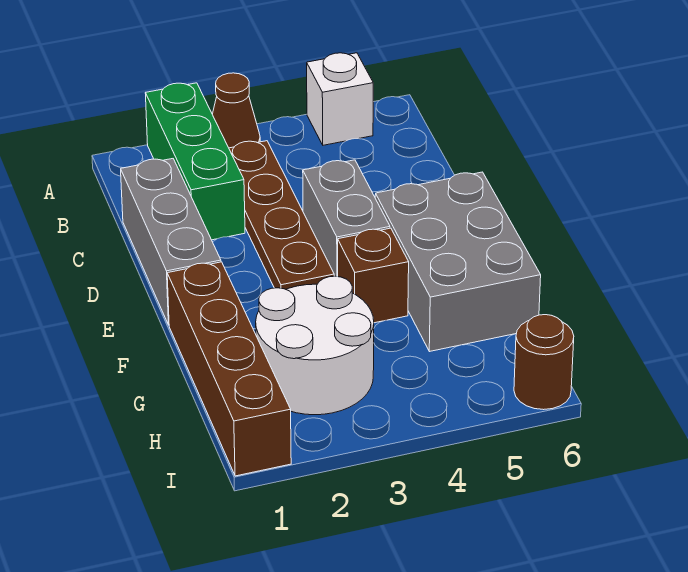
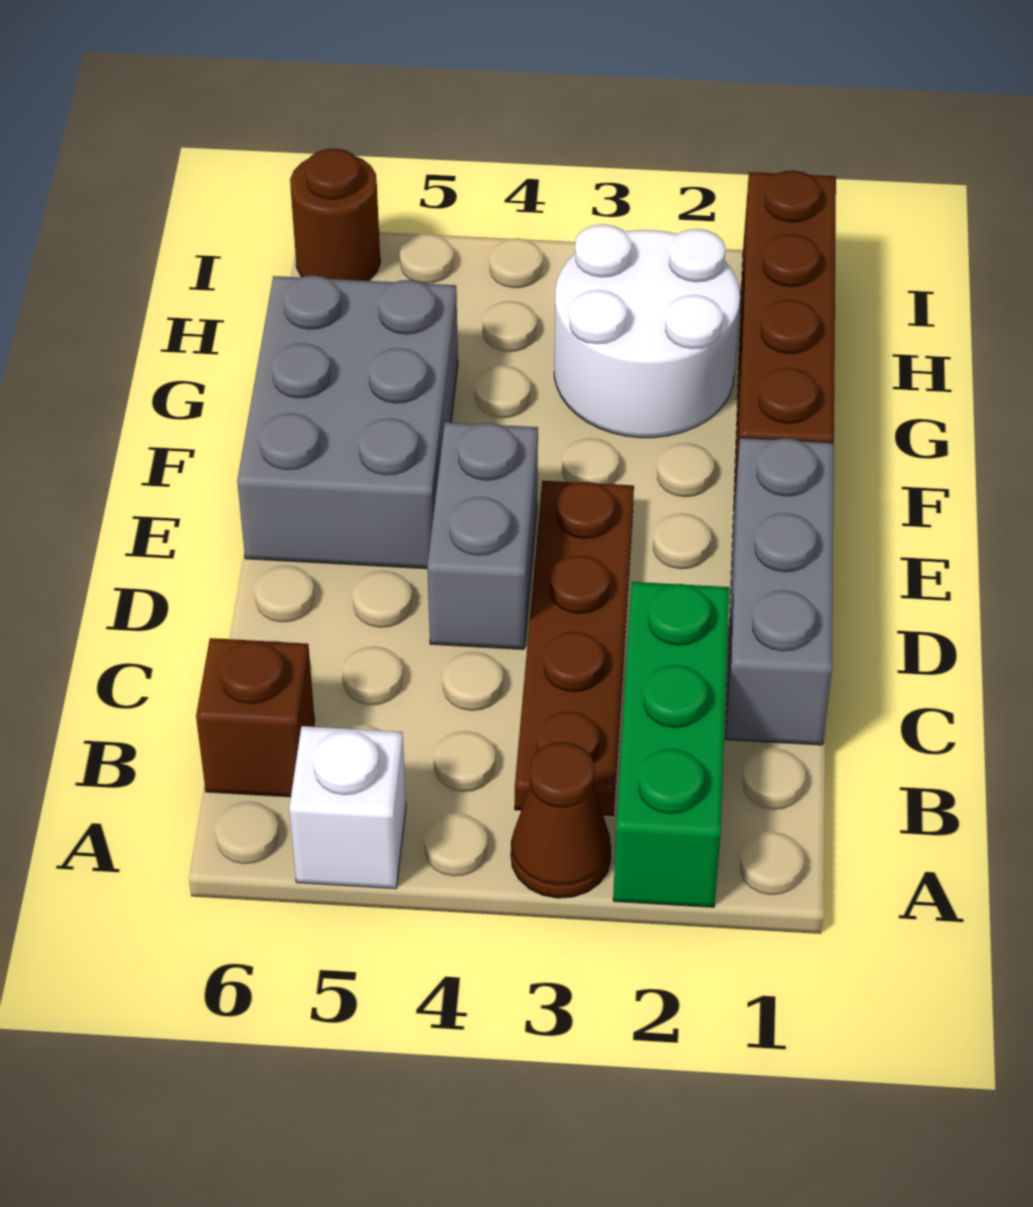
brown brick F4 level 1 -> brown brick B6 level 1

